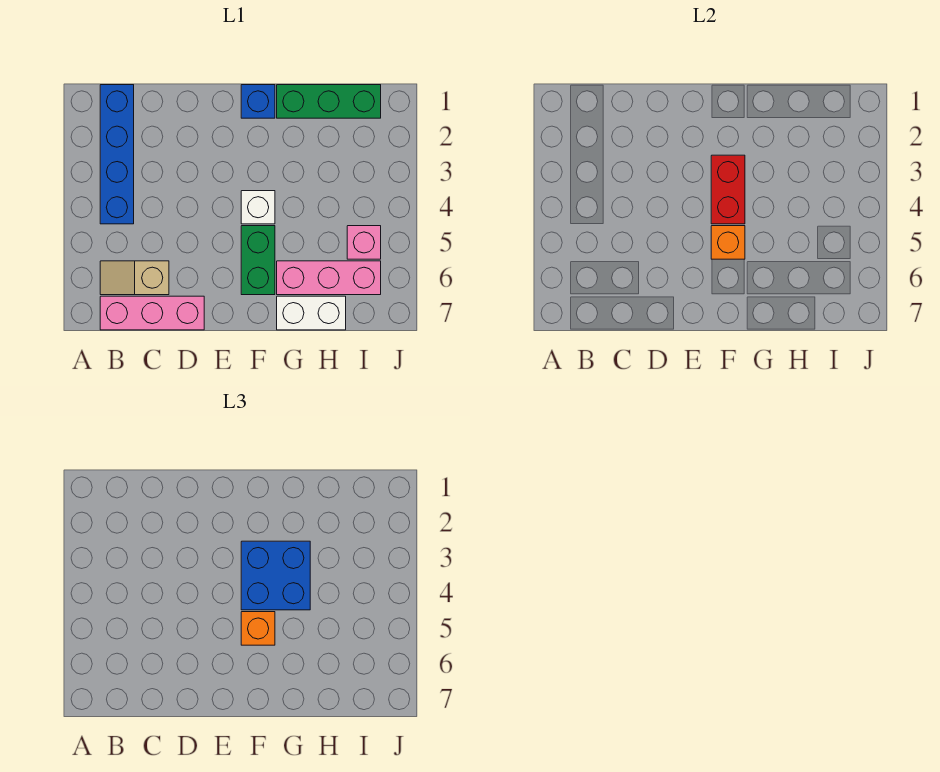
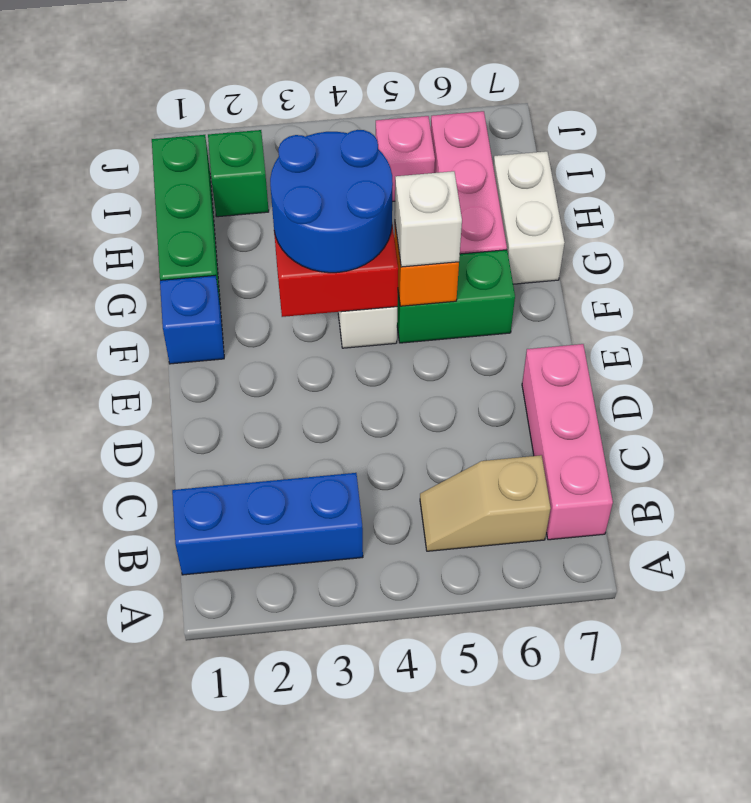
blue brick B1:B4 level 1 -> blue brick B1:B3 level 1
tan slope B6:C6 level 1 top C -> tan slope B5:B6 level 1 top 6
blue brick F3:G4 level 3 -> blue round brick F3:G4 level 3
orange brick F5 level 3 -> white brick F5 level 3
none -> green brick I2 level 1

